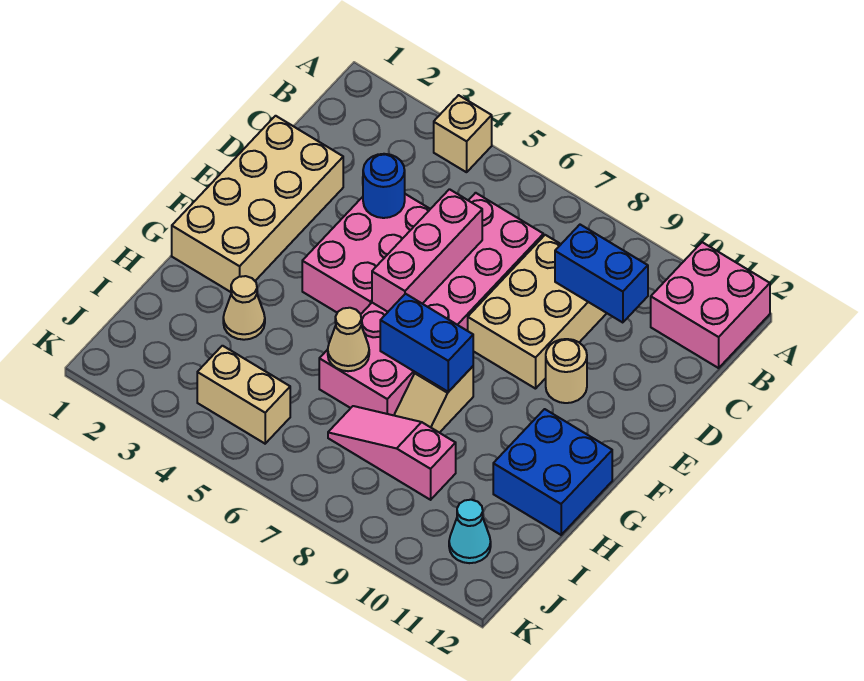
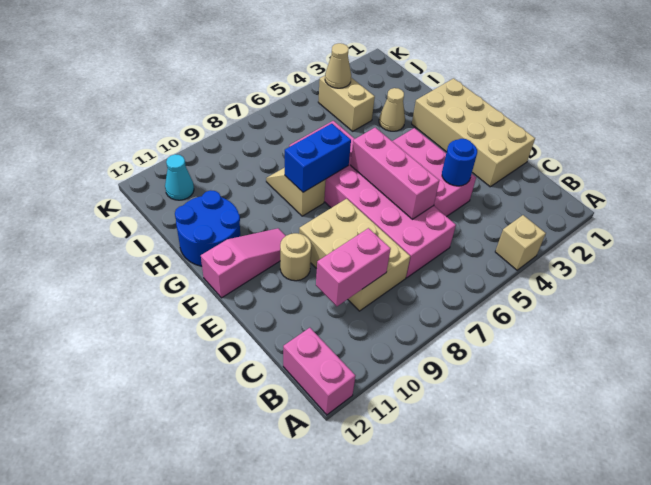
pink brick A11:B12 level 1 -> pink brick A12:B12 level 1
blue brick C9:C10 level 2 -> pink brick C9:C10 level 2
blue brick G11:H12 level 1 -> blue round brick G11:H12 level 1
tan cone H6 level 2 -> tan cone J4 level 2
pink slope I7:I9 level 1 top 9 -> pink slope F10:F12 level 1 top 12
tan brick J4:J5 level 1 -> tan brick I4:J4 level 1

